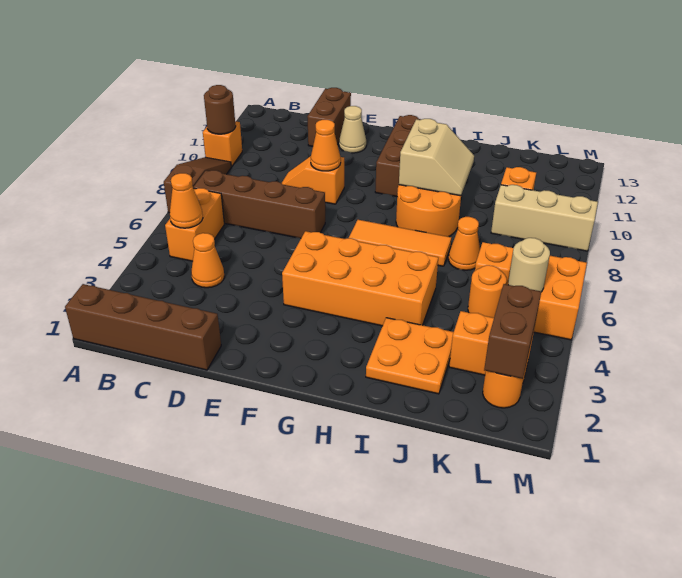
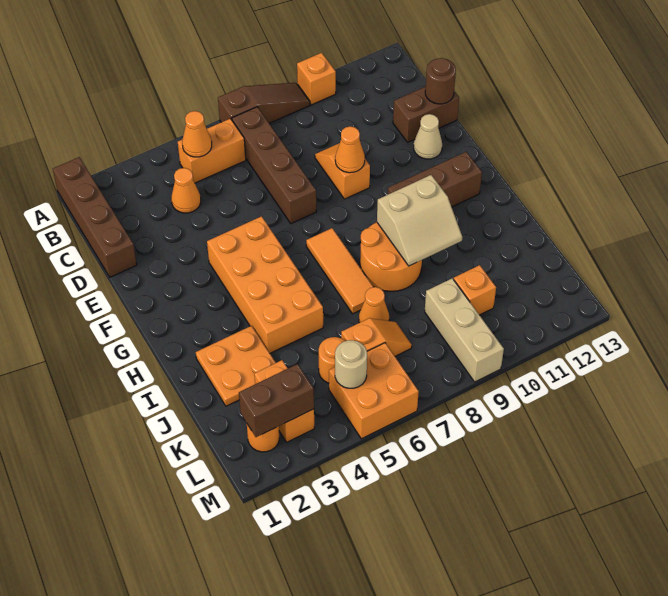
brown round brick A10 level 2 -> brown round brick D13 level 2

